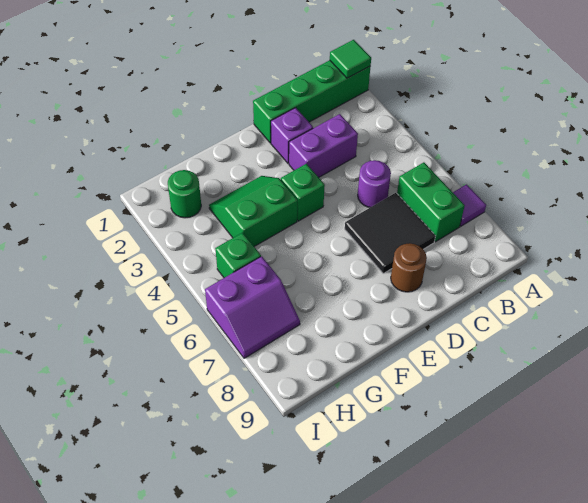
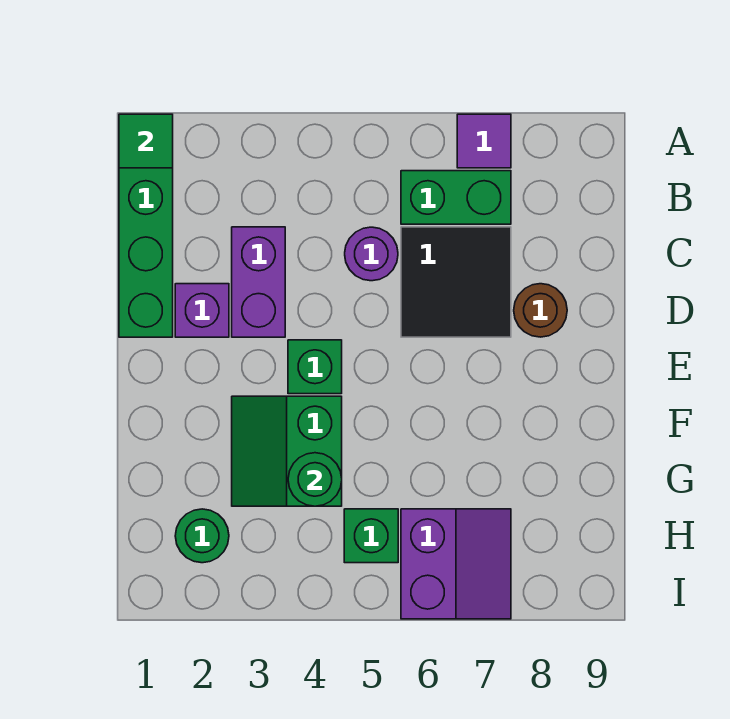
none -> green round brick G4 level 2

